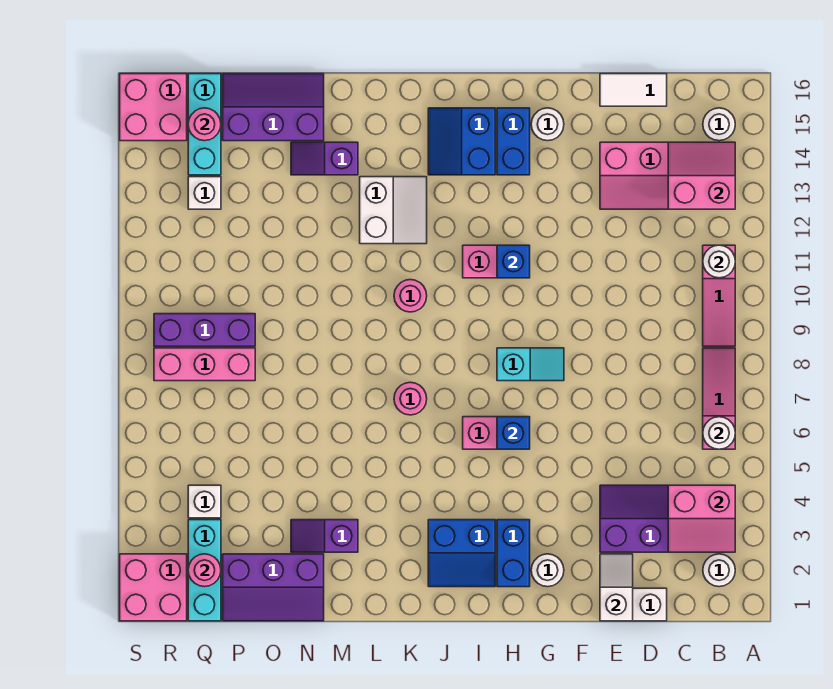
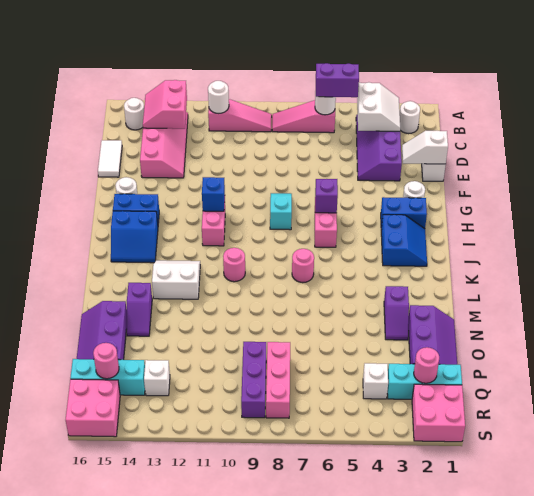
pink slope B3:C4 level 2 top 4 -> white slope B3:C4 level 2 top 4
none -> purple brick B5:B6 level 3
blue brick H6 level 2 -> purple brick H6 level 2

